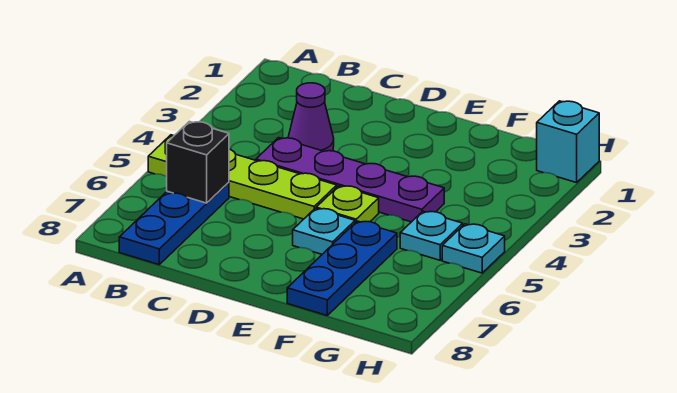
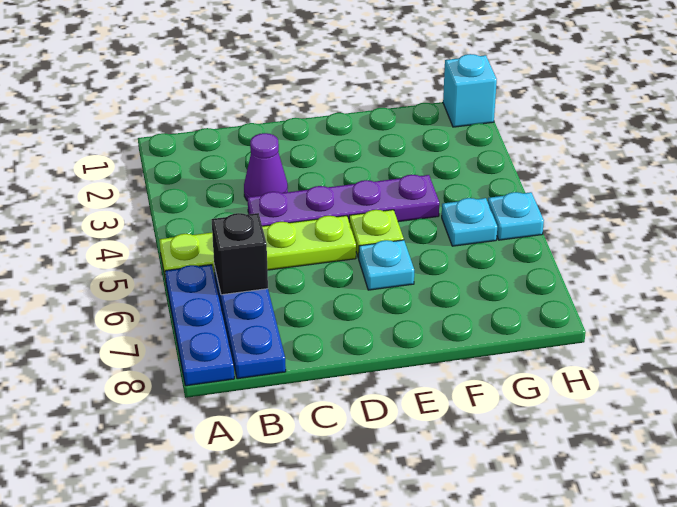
blue plate F6:F8 level 1 -> blue plate A6:A8 level 1

